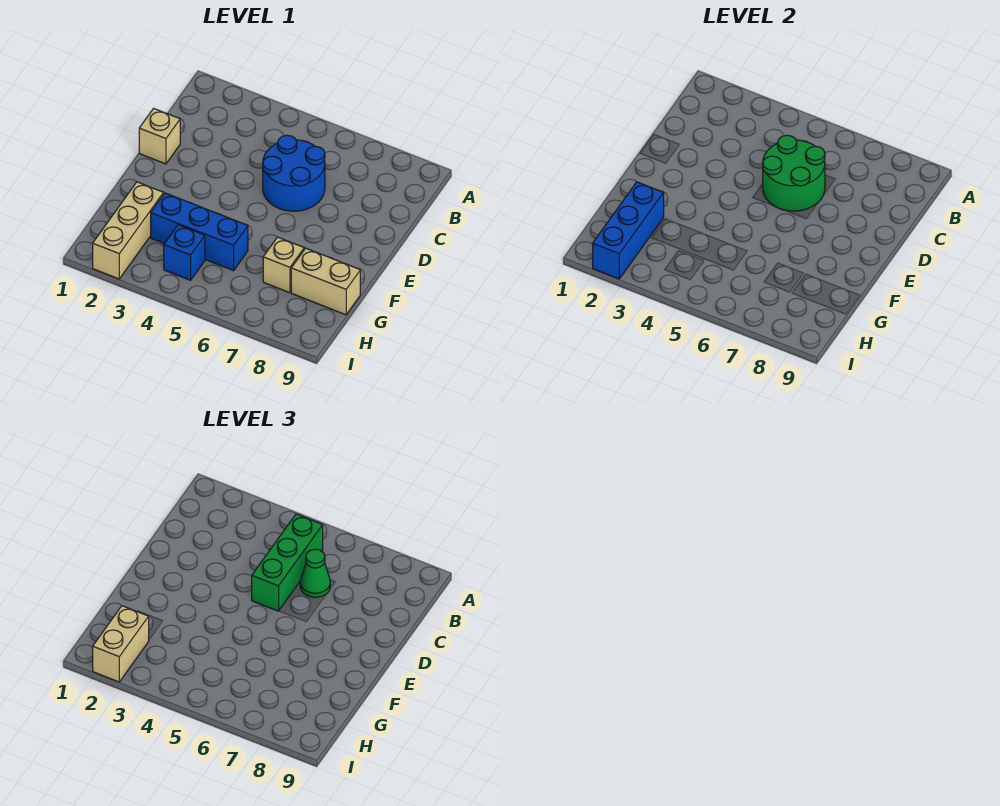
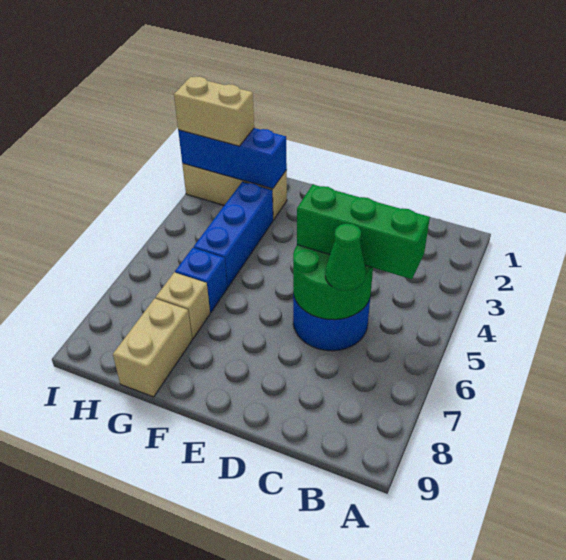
tan brick D1 level 1 -> none
blue brick H4 level 1 -> blue brick G6 level 1

